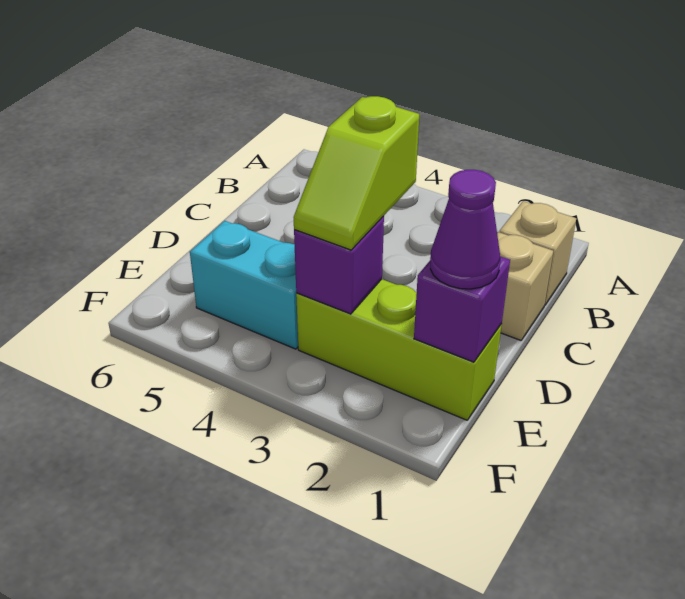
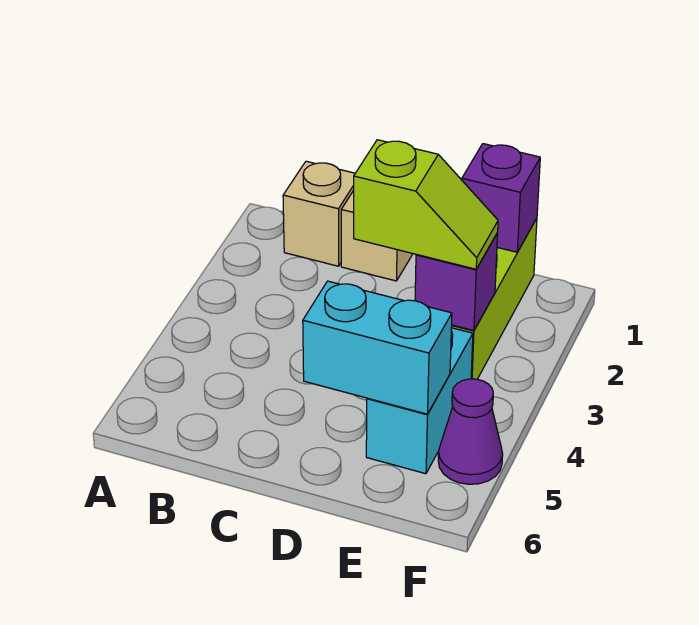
none -> cyan brick D5:E5 level 2
purple cone E1 level 3 -> purple cone F5 level 1

